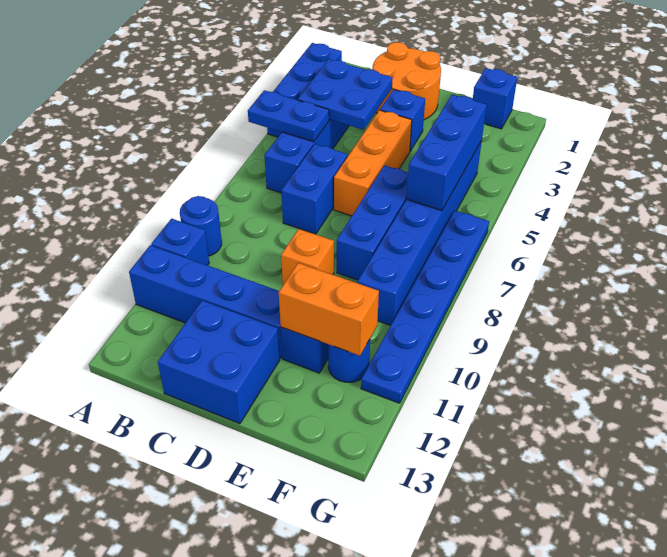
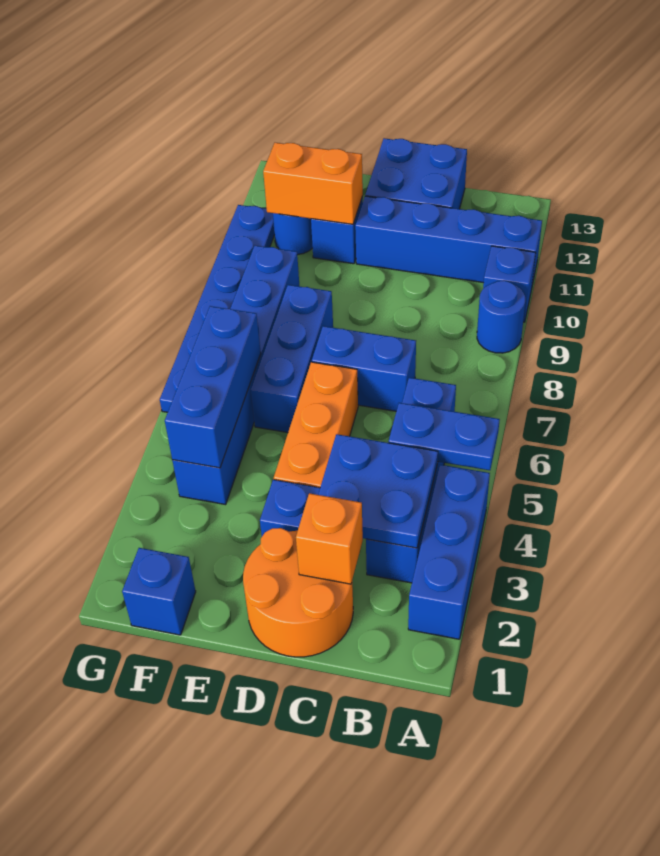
blue brick C6:C7 level 1 -> blue brick C7:D7 level 1
orange brick D9 level 1 -> orange brick C2 level 2

